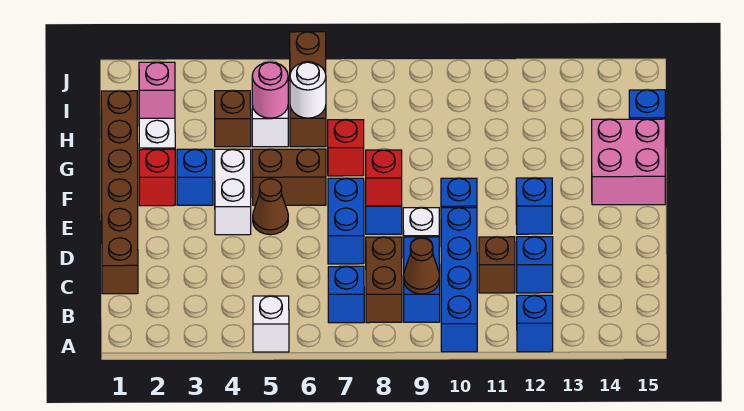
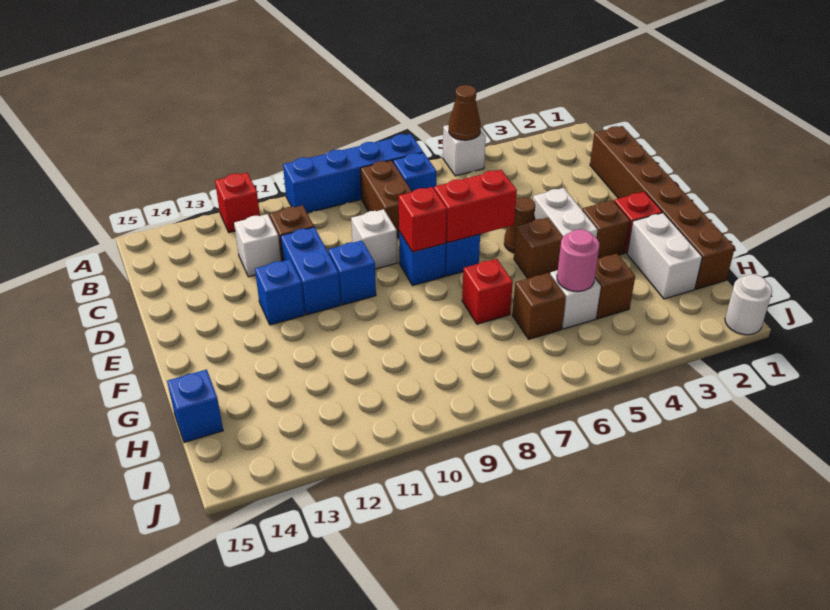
blue brick A10:D10 level 1 -> blue brick A7:A10 level 1
blue brick A12 level 1 -> red brick A12 level 1
blue brick B9:C9 level 1 -> blue brick D11:E11 level 1
brown cone B9 level 2 -> brown cone A5 level 2
blue brick C12 level 1 -> white brick C12 level 1
none -> red brick E6:E7 level 2
blue brick F3 level 1 -> brown brick F3 level 1
brown brick F5:F6 level 1 -> brown brick F5 level 1
pink brick F14:G15 level 1 -> none
pink brick H2 level 2 -> none
brown brick H6:J6 level 1 -> brown brick H6 level 1
white round brick H6 level 2 -> white round brick J1 level 1

